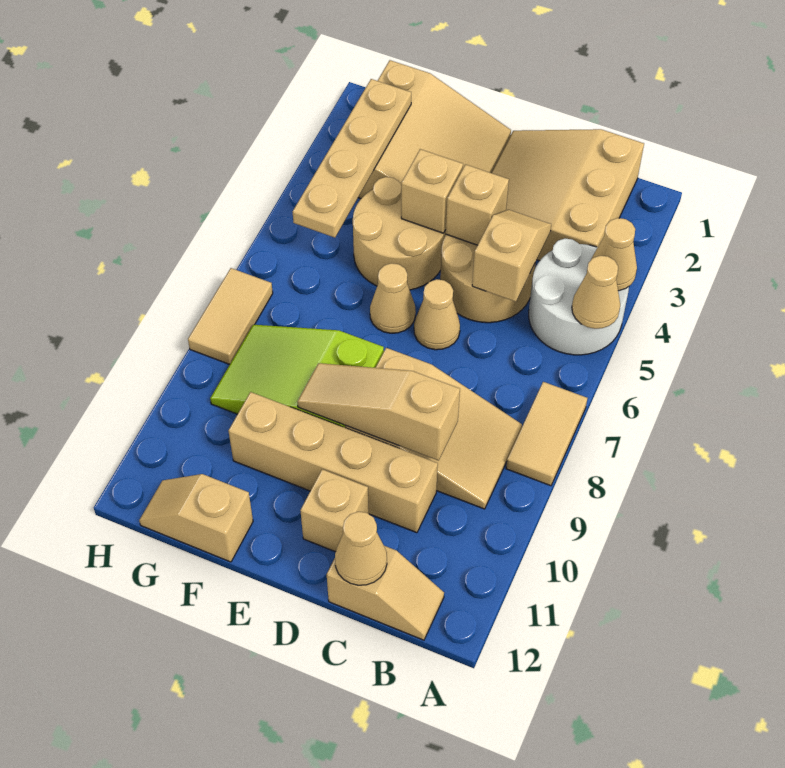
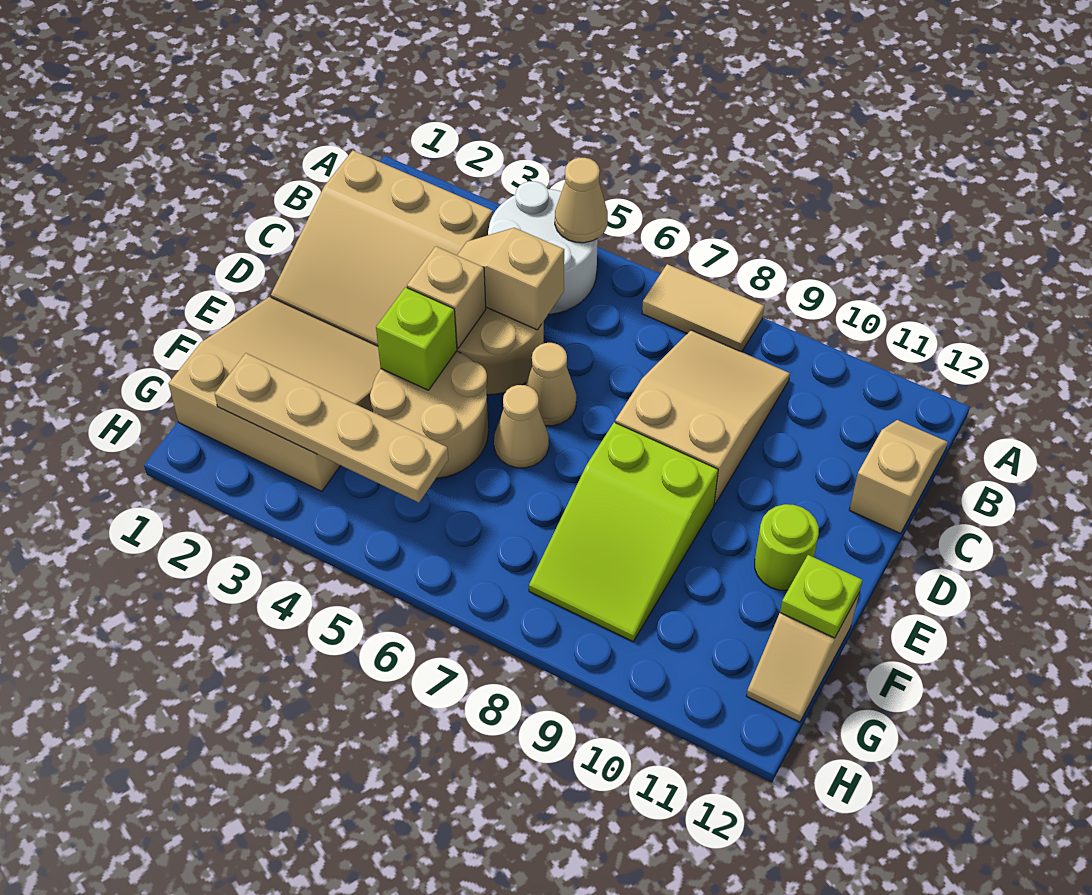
tan cone A4 level 2 -> none
tan slope C9:E9 level 2 top C -> none
tan brick C10:F10 level 1 -> none
tan cone C12 level 2 -> none
tan brick D11 level 1 -> none
tan brick E4 level 2 -> lime brick E4 level 2
none -> lime round brick E11 level 1
none -> lime plate F12 level 2
tan tile H7:H8 level 1 -> none

